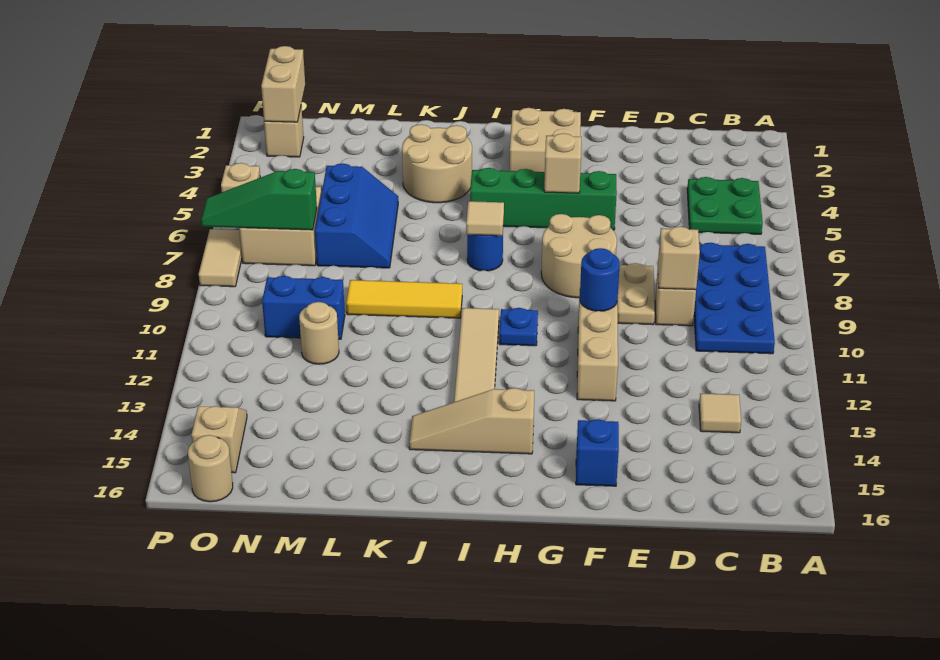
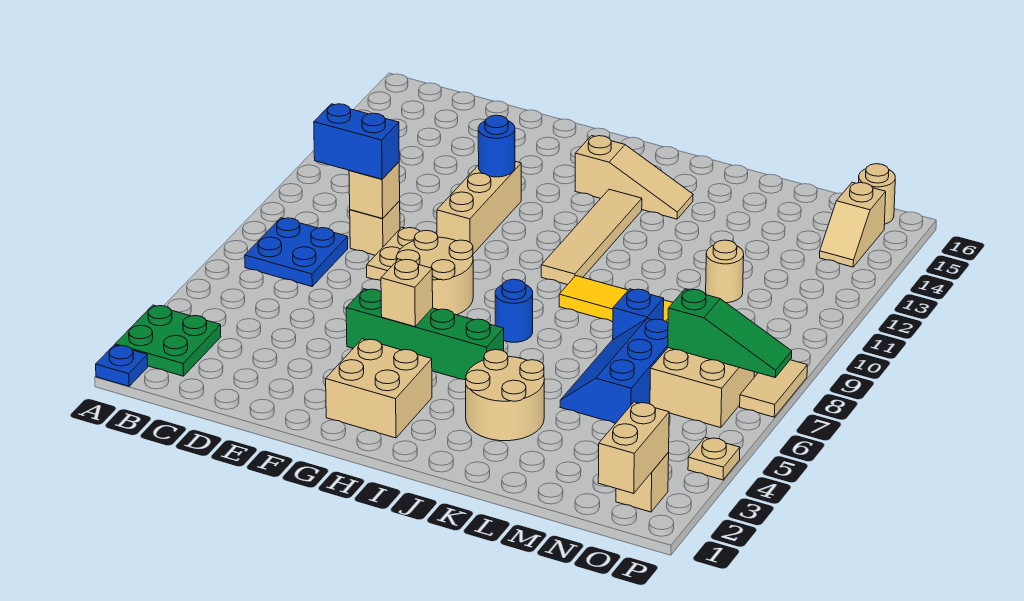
green plate B4:C5 level 1 -> green plate A2:B3 level 1
blue plate B7:C10 level 1 -> blue plate B7:C8 level 1
tan tile C13 level 1 -> none
blue round brick F10 level 2 -> blue round brick F12 level 2
blue brick F15 level 1 -> blue brick L8 level 1
blue plate H10 level 1 -> blue plate A1 level 1
tan tile I7 level 2 -> none
blue brick M10:N10 level 1 -> blue brick C9:D9 level 3

